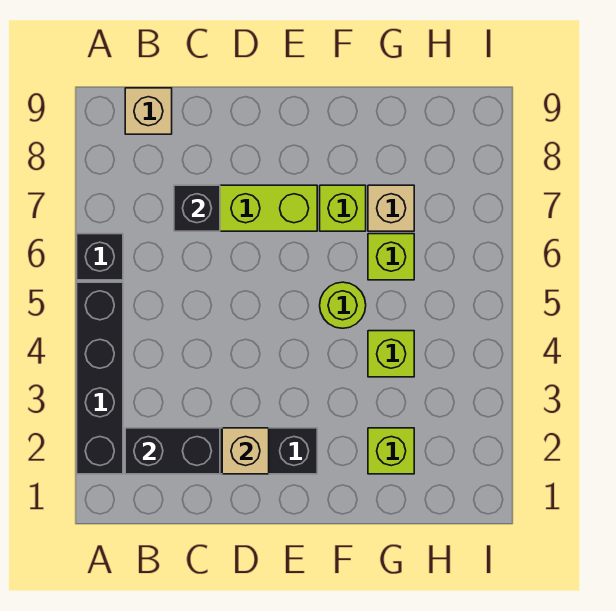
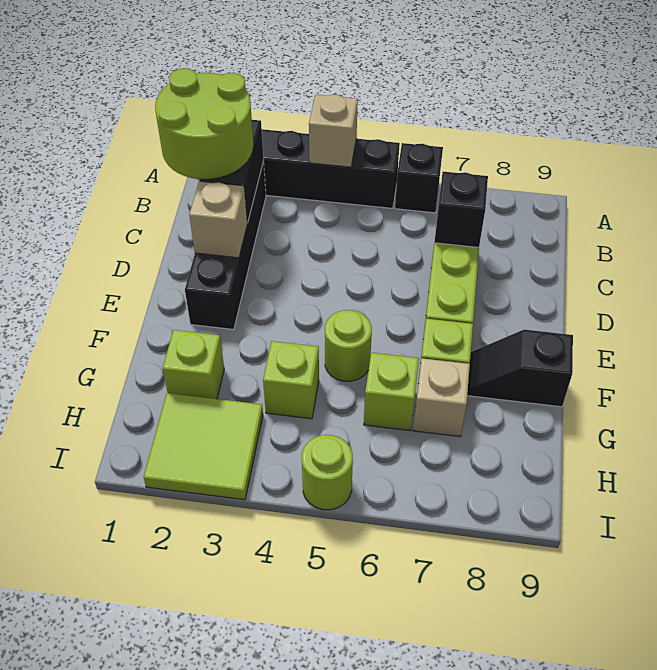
none -> lime round brick B1:C2 level 3
tan brick B9 level 1 -> tan brick A4 level 2
none -> black slope F8:F9 level 1 top 9
none -> lime tile H2:I3 level 1
none -> lime round brick I5 level 1

